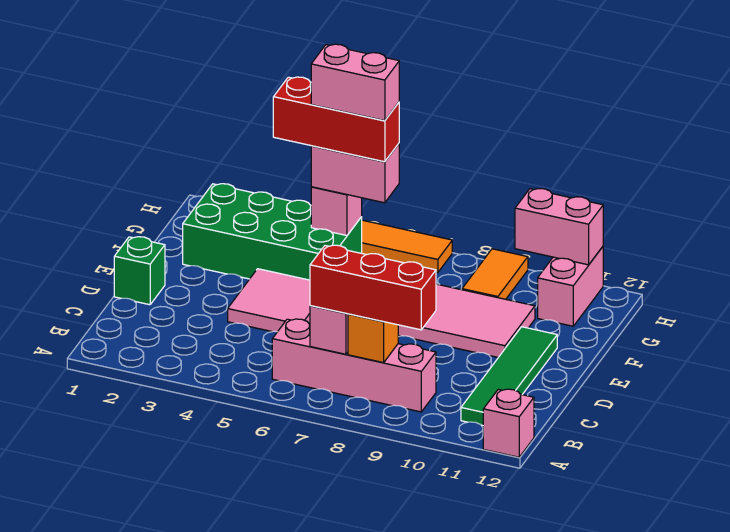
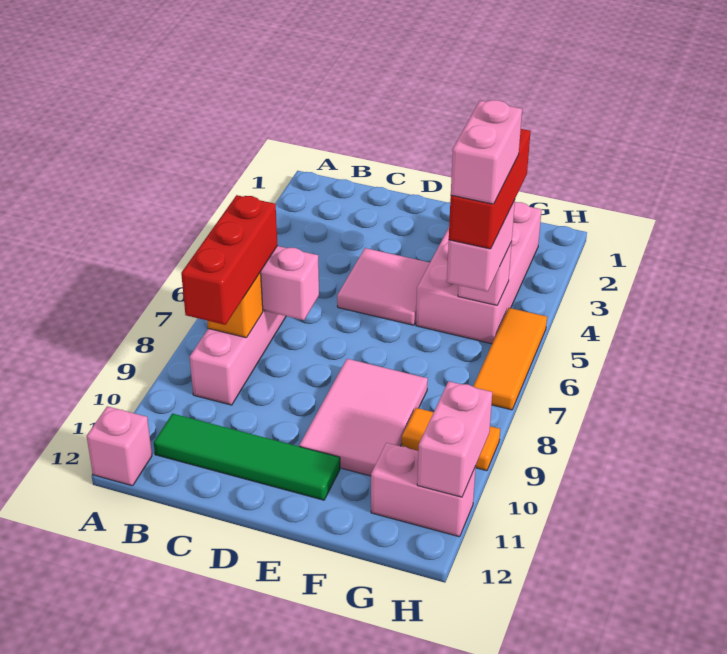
green brick D1 level 1 -> none
green brick F2:G5 level 1 -> pink brick F2:G5 level 1

